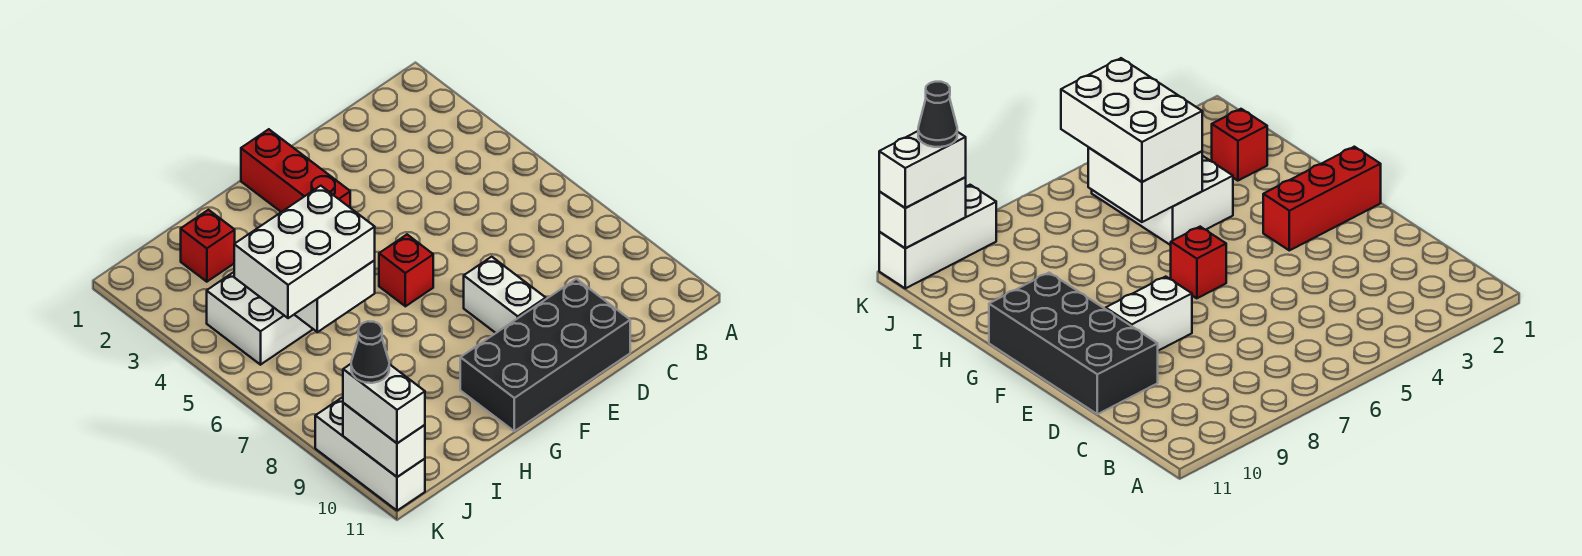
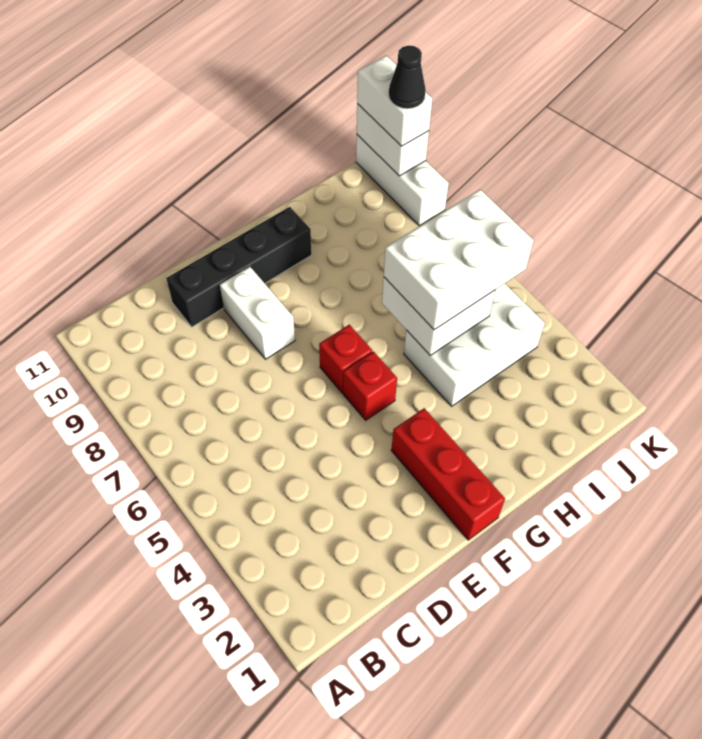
black brick D10:G11 level 1 -> black brick D10:G10 level 1
red brick I2 level 1 -> red brick F5 level 1

